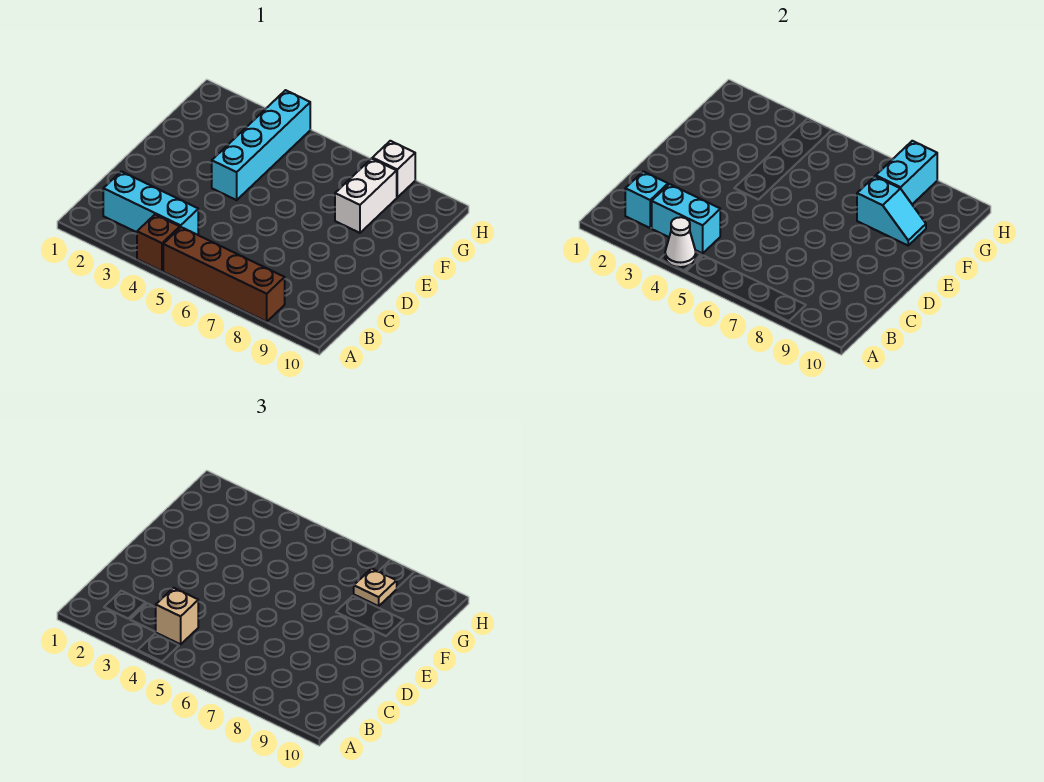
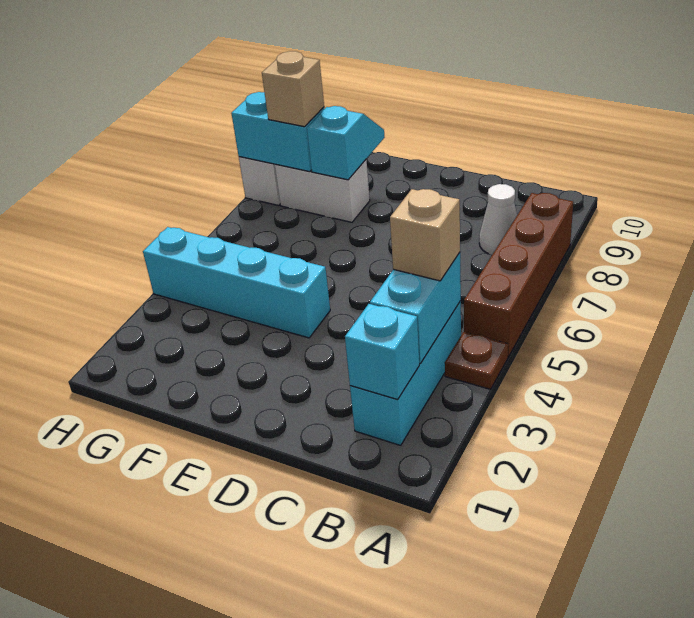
brown brick A4 level 1 -> brown plate A4 level 1
white cone A4 level 2 -> white cone B8 level 1
tan plate G8 level 3 -> tan brick G8 level 3

